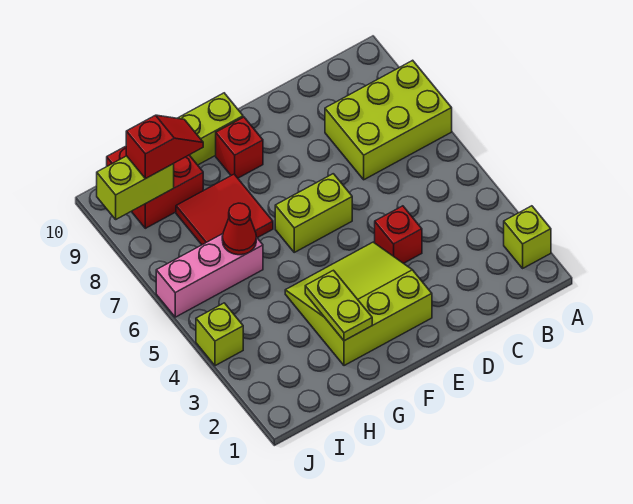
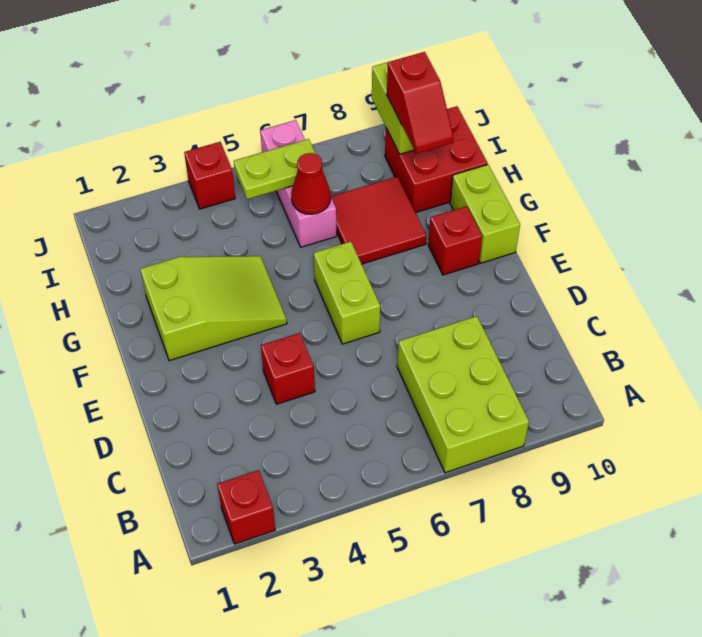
lime brick A2 level 1 -> red brick A2 level 1
lime slope E2:G4 level 1 top 2 -> lime slope F2:G4 level 1 top 2
lime plate G2:G3 level 2 -> lime plate I5:I6 level 2
lime brick J4 level 1 -> red brick J4 level 1

